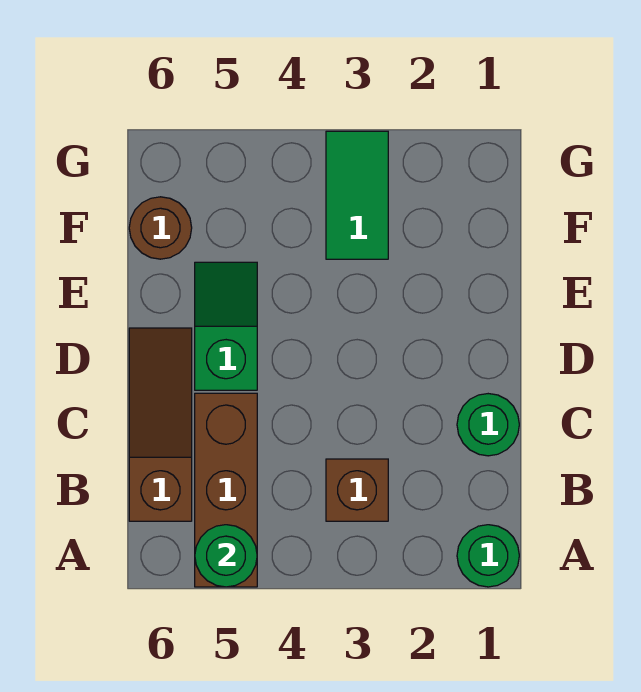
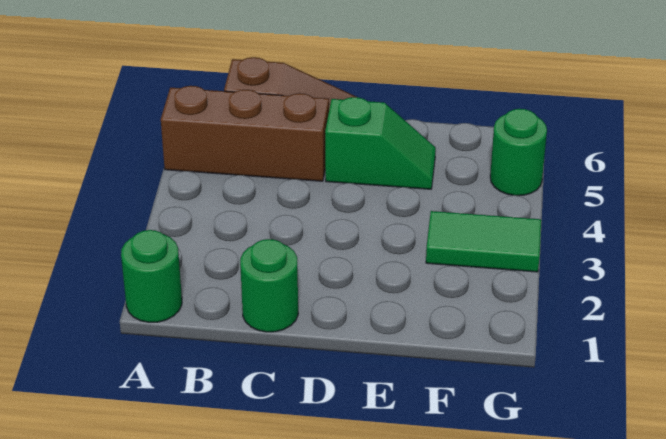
green round brick A5 level 2 -> green round brick G5 level 1
brown brick B3 level 1 -> none
brown round brick F6 level 1 -> none

